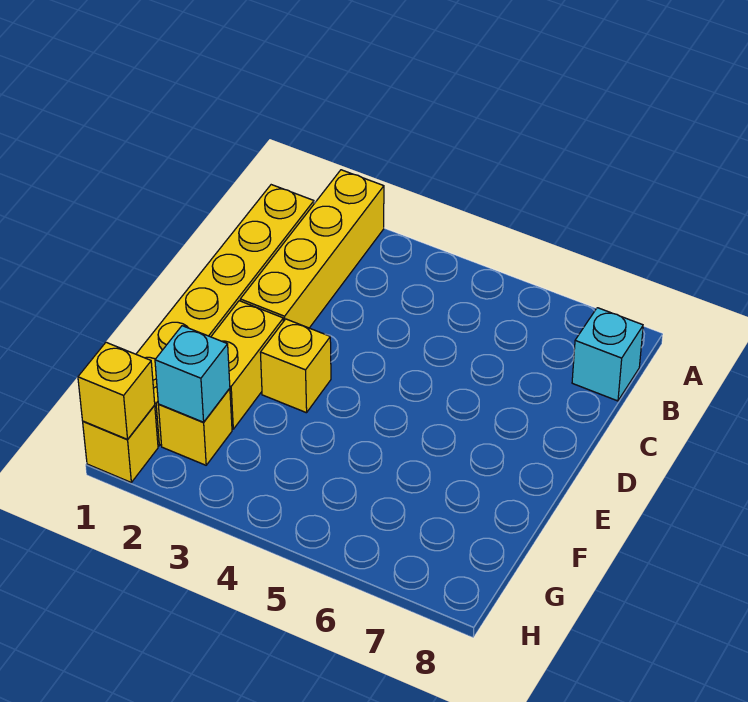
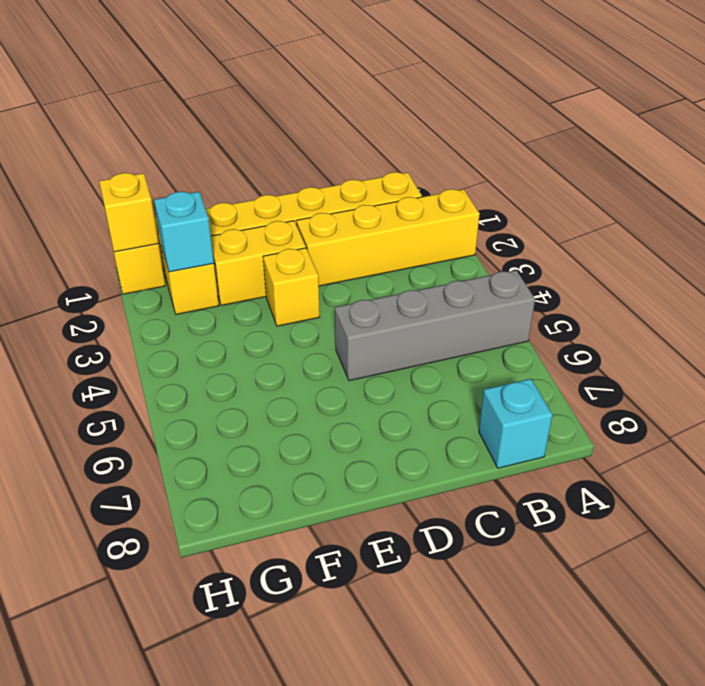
none -> grey brick A5:D5 level 1

